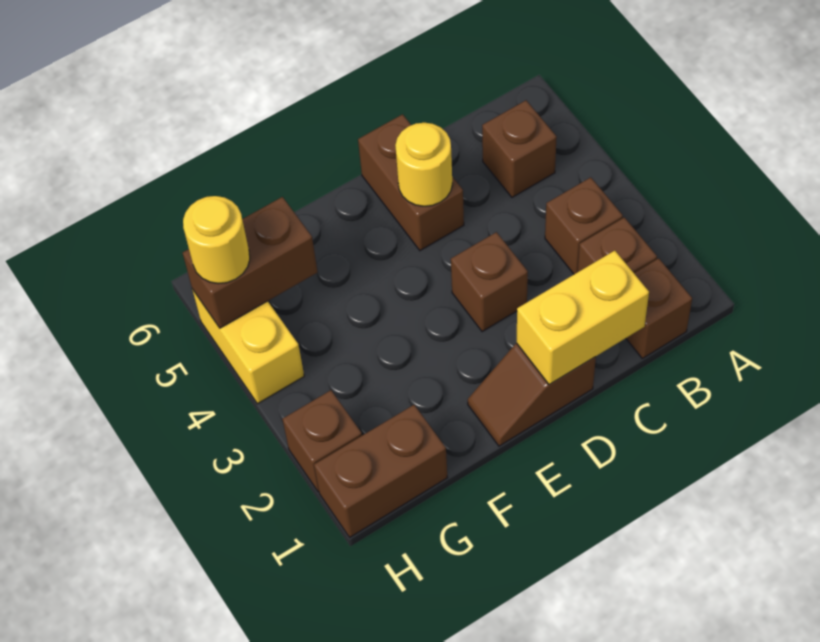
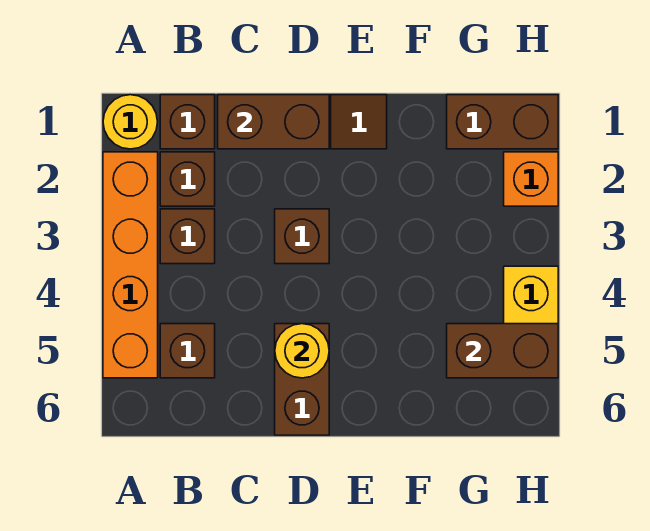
none -> orange brick A2:A5 level 1
yellow brick C1:D1 level 2 -> brown brick C1:D1 level 2
brown brick H2 level 1 -> orange brick H2 level 1
yellow round brick H5 level 3 -> yellow round brick A1 level 1

